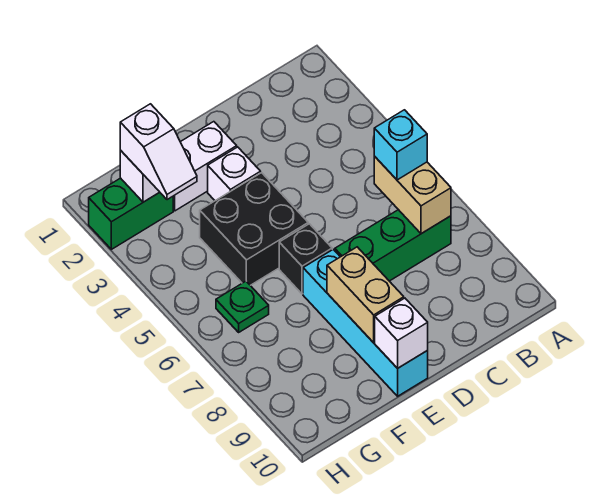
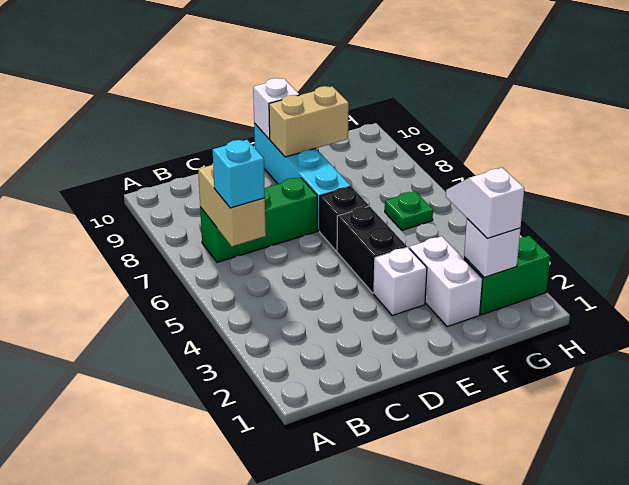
white brick E2:F2 level 1 -> white brick F2:F3 level 1
black brick E4:F5 level 1 -> black brick E4:E5 level 1
tan brick E8:E9 level 2 -> tan brick E9:F9 level 2

